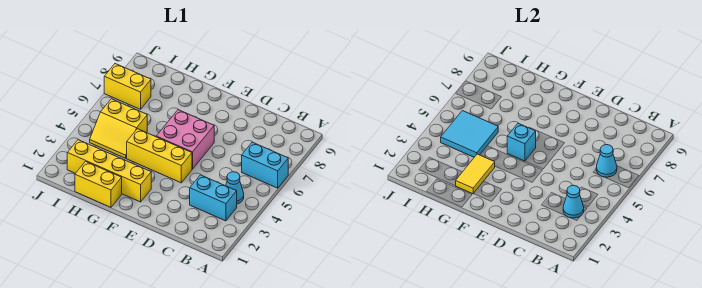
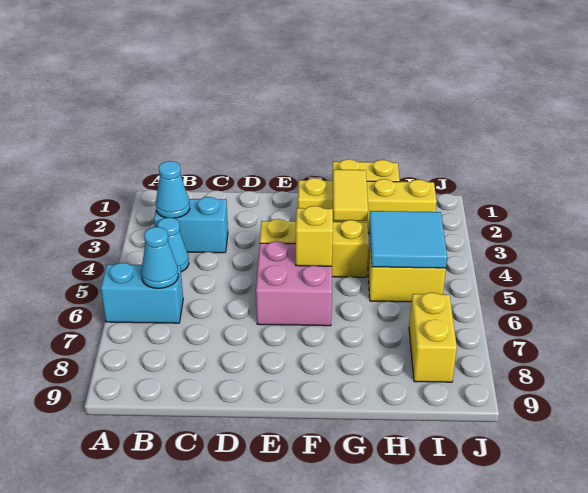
cyan brick F5 level 2 -> yellow brick F5 level 2
yellow brick I7:J7 level 1 -> yellow brick I7:I8 level 1

